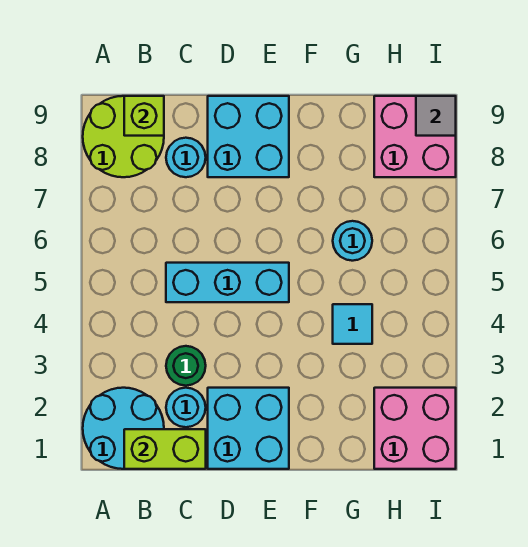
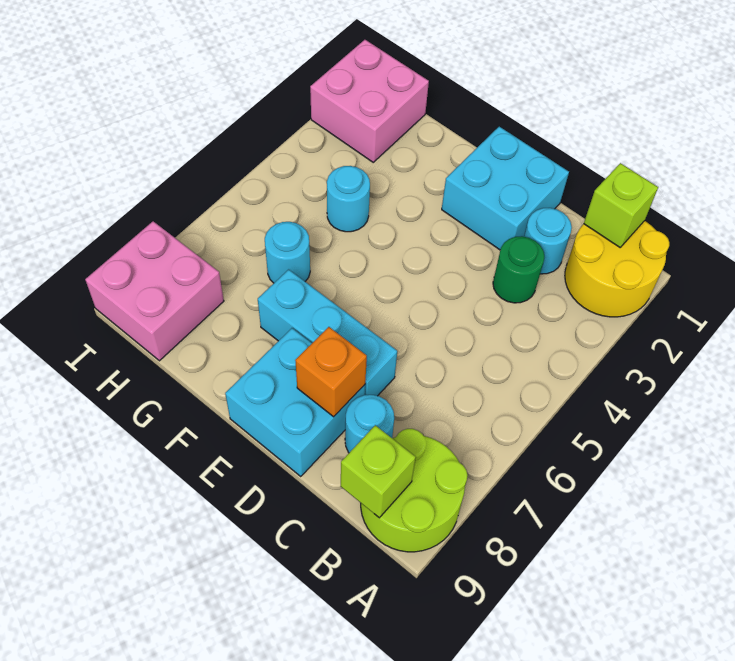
cyan round brick A1:B2 level 1 -> yellow round brick A1:B2 level 1
lime brick B1:C1 level 2 -> lime brick B1 level 2
cyan brick C5:E5 level 1 -> cyan brick D7:F7 level 1
none -> orange brick D8 level 2
cyan tile G4 level 1 -> cyan round brick G4 level 1
grey tile I9 level 2 -> none

